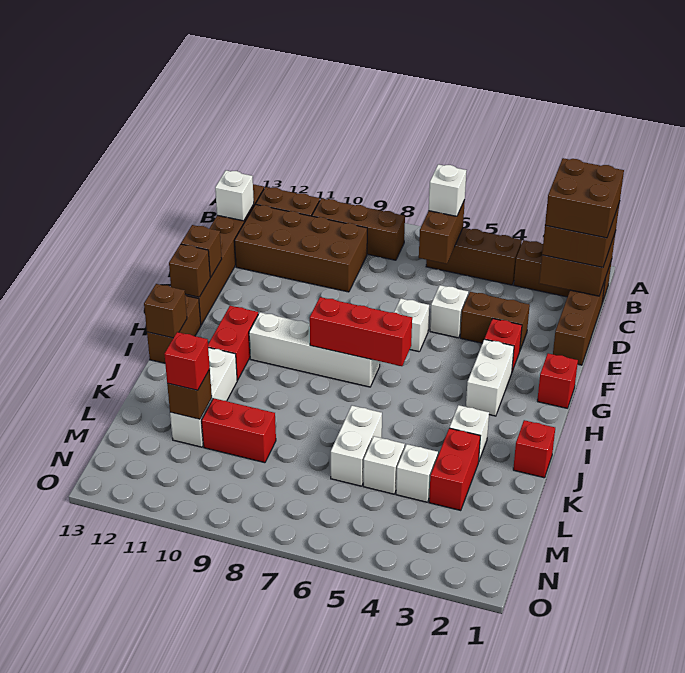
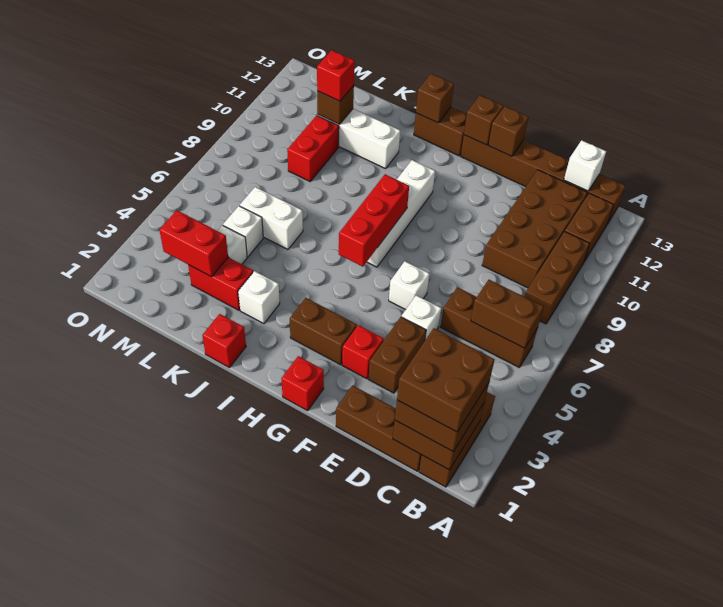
brown brick B4:B6 level 1 -> brown brick B6:D6 level 1
white brick B6 level 3 -> none
white brick G3:H3 level 1 -> brown brick G3:H3 level 1
red brick H11:I11 level 1 -> red brick L3:M3 level 2

